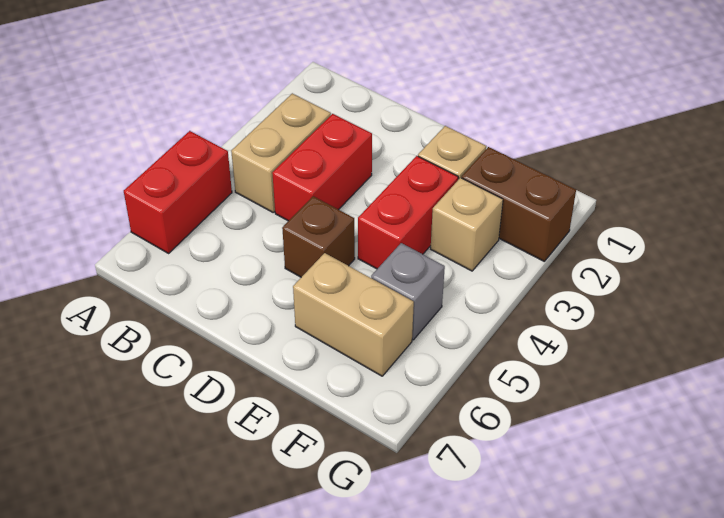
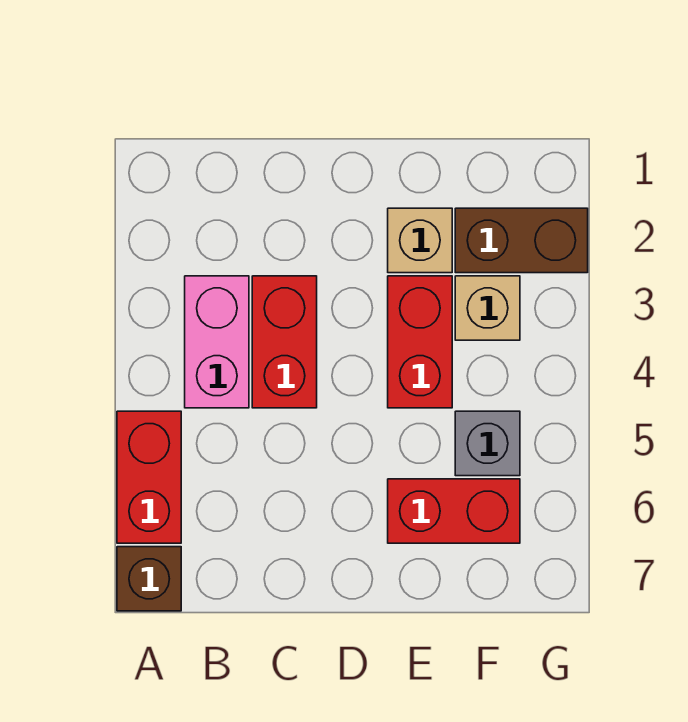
tan brick B3:B4 level 1 -> pink brick B3:B4 level 1
brown brick D5 level 1 -> brown brick A7 level 1
tan brick E6:F6 level 1 -> red brick E6:F6 level 1

